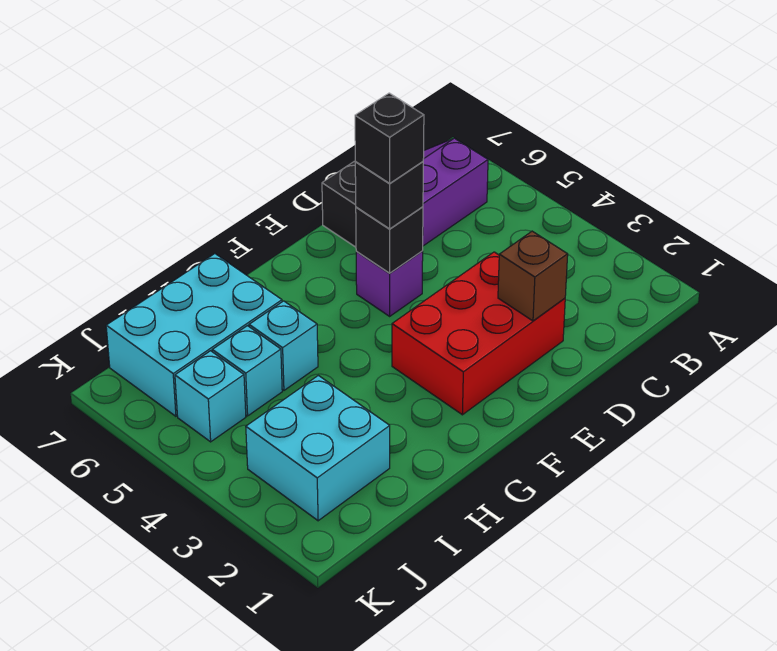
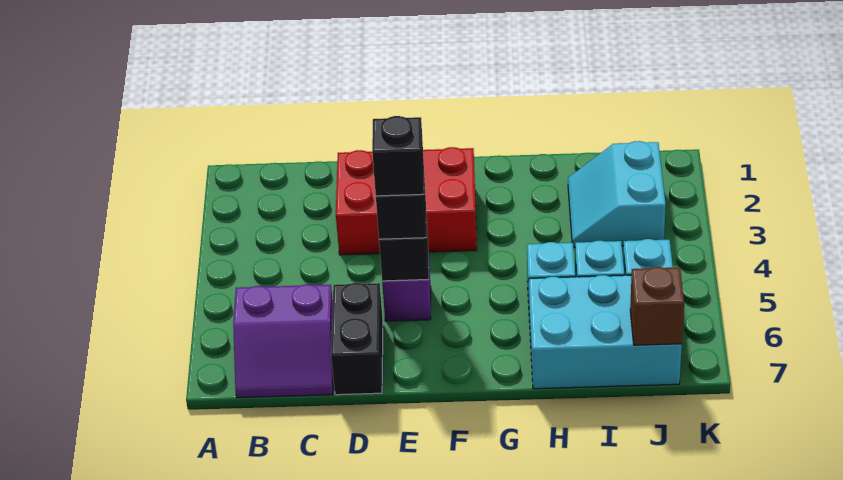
brown brick D2 level 2 -> brown brick J7 level 2
cyan brick I2:J3 level 1 -> cyan slope I2:J3 level 1 top J

